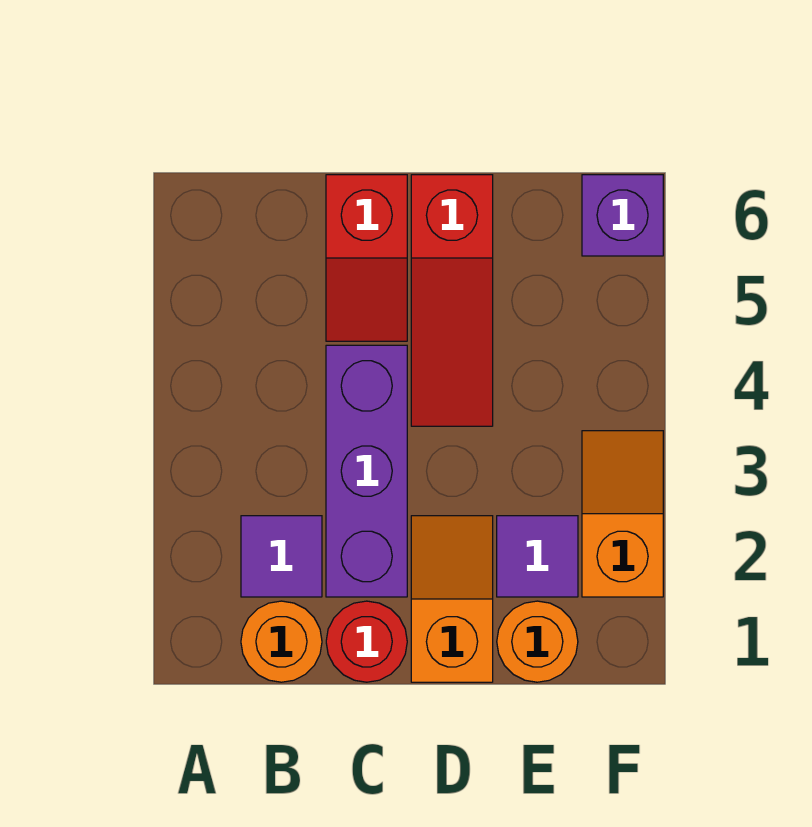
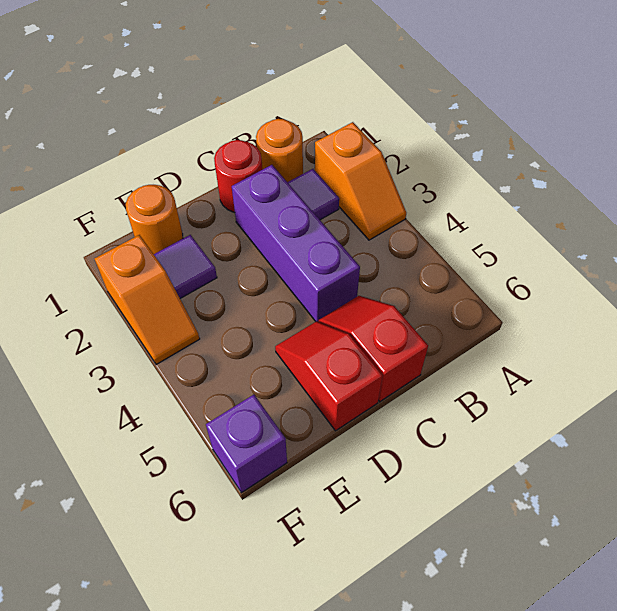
orange slope D1:D2 level 1 top 1 -> orange slope A2:A3 level 1 top 2
red slope D4:D6 level 1 top 6 -> red slope D5:D6 level 1 top 6

